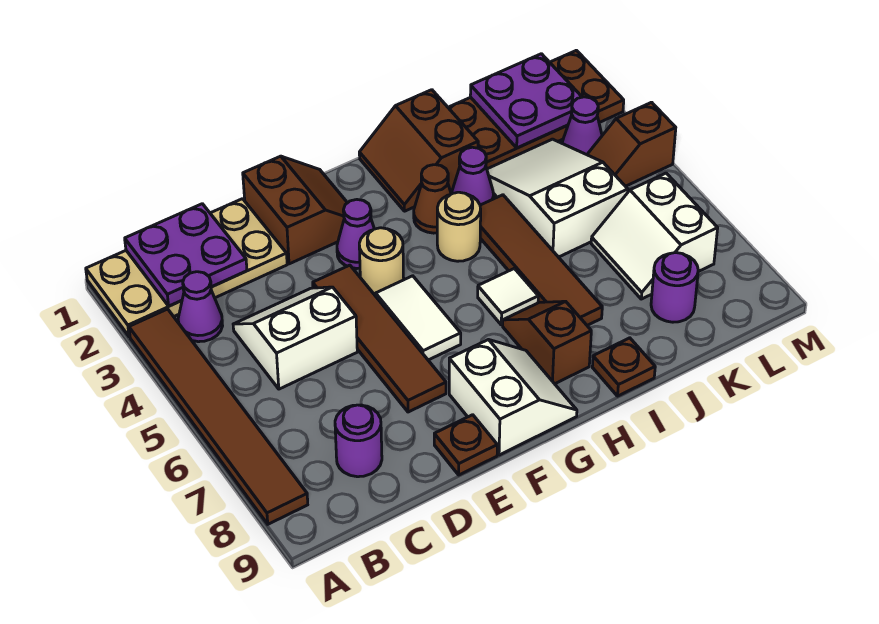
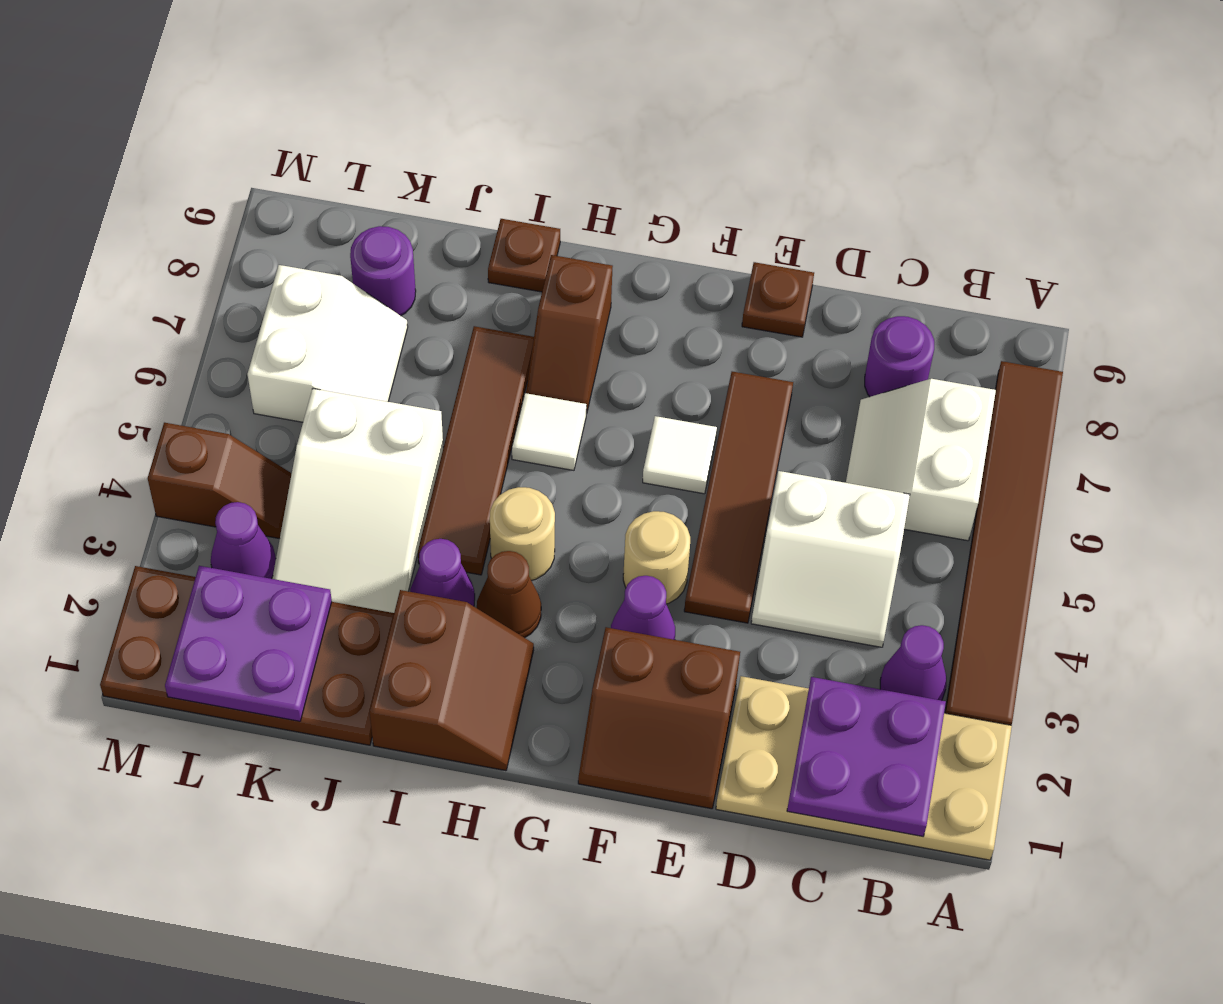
brown slope E1:F2 level 1 top E -> brown slope E1:F2 level 1 top 2
white tile F5:F6 level 1 -> white tile F6 level 1
white slope F8:G9 level 1 top F -> white slope B6:C7 level 1 top B

